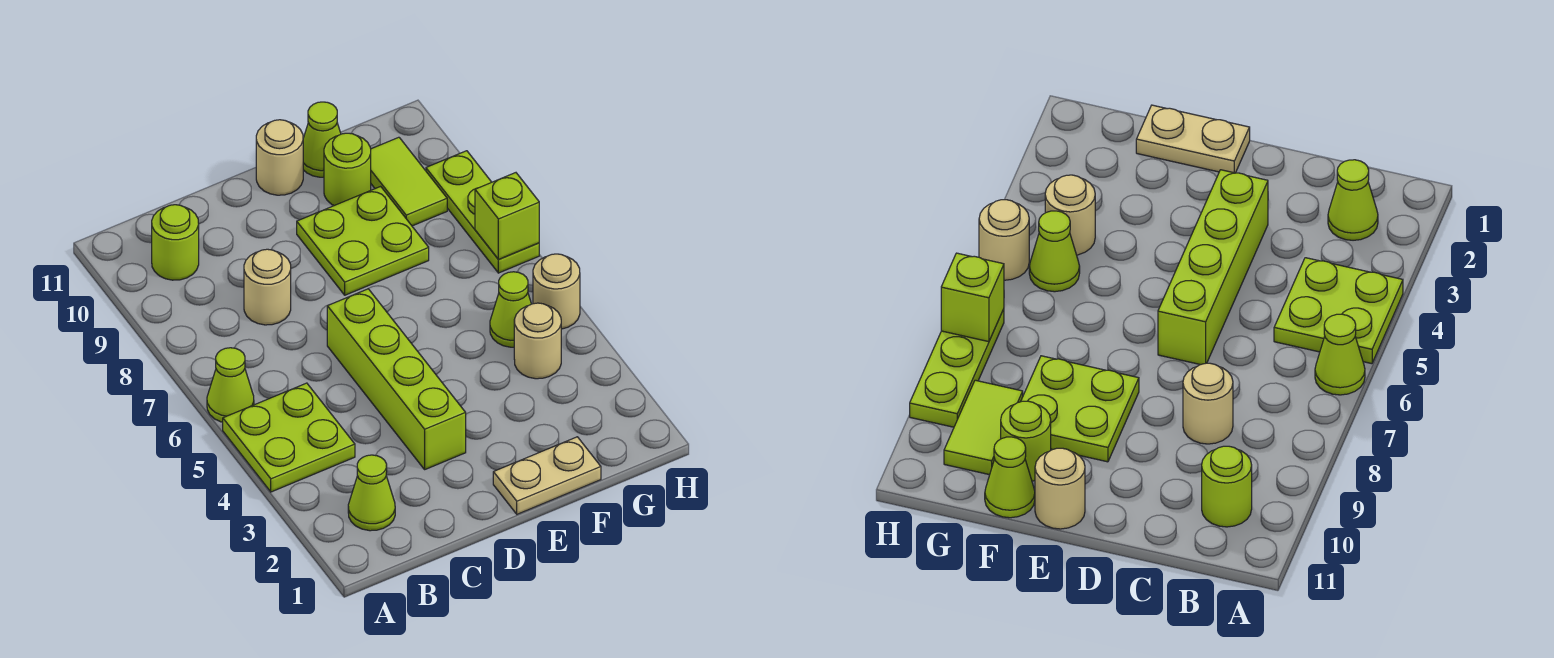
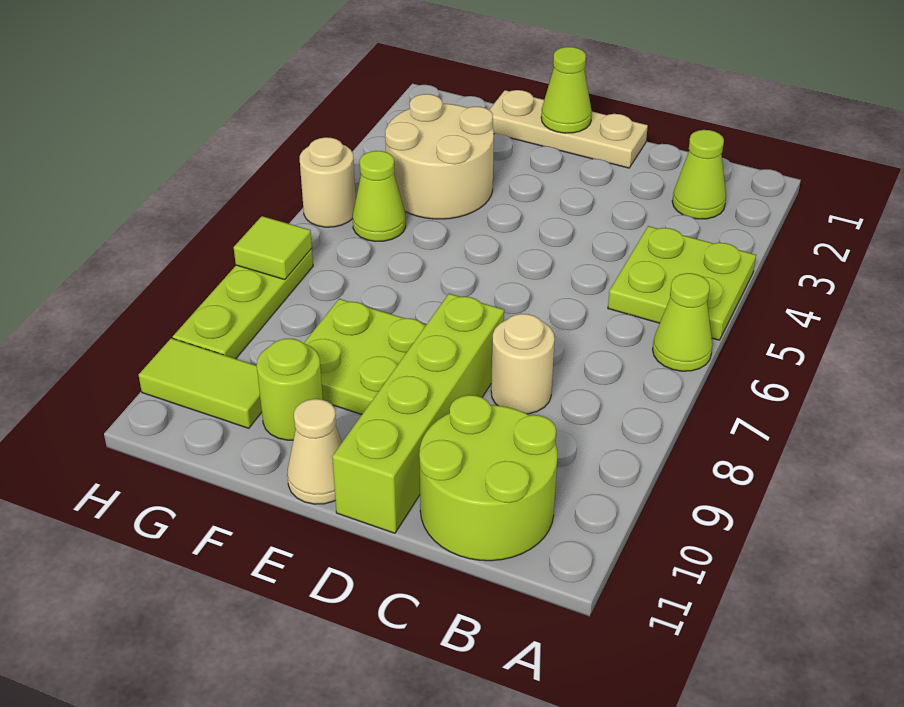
lime round brick B10 level 1 -> lime round brick B10:C11 level 1
lime brick D3:D6 level 1 -> lime brick D8:D11 level 1
tan plate E1:F1 level 1 -> tan plate D1:F1 level 1
tan round brick E11 level 1 -> tan cone E11 level 1
lime cone F11 level 1 -> lime cone E1 level 2
tan round brick G4 level 1 -> tan round brick F3:G4 level 1
lime tile G9:G10 level 1 -> lime tile G10:H10 level 1
lime brick H7 level 2 -> lime tile H7 level 2

